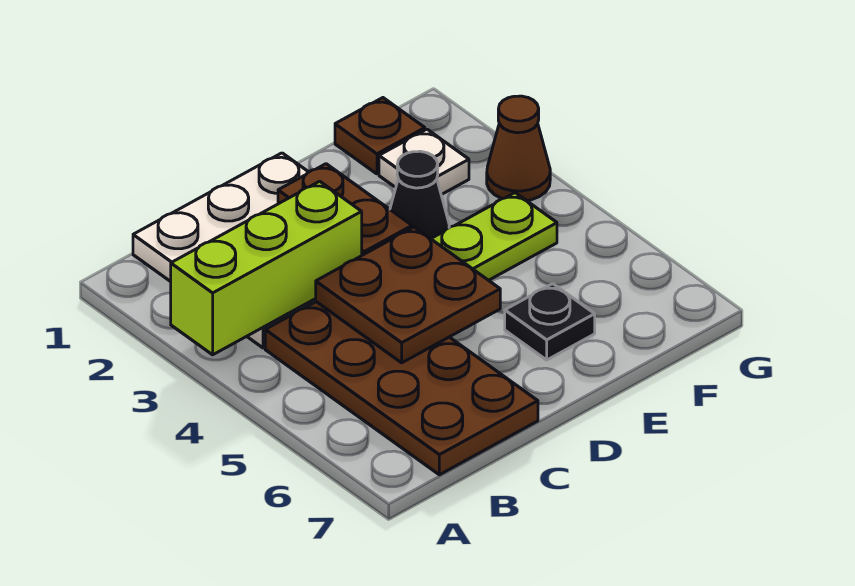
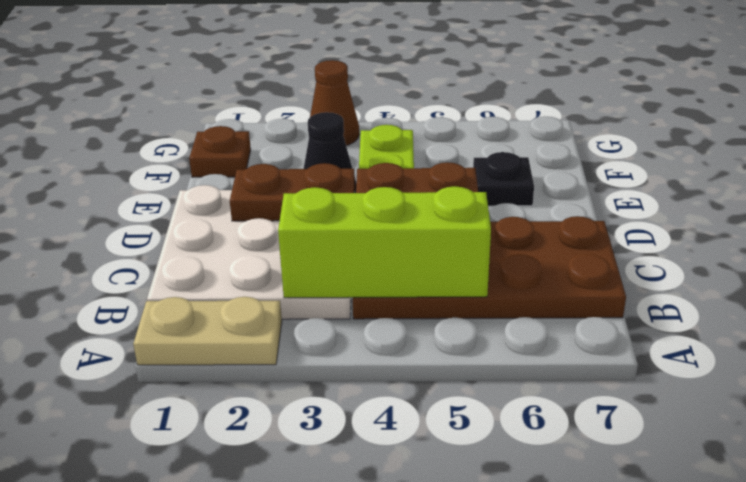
none -> tan plate A1:A2 level 1
lime brick A3:C3 level 2 -> lime brick B3:B5 level 2
white plate F2 level 1 -> none

